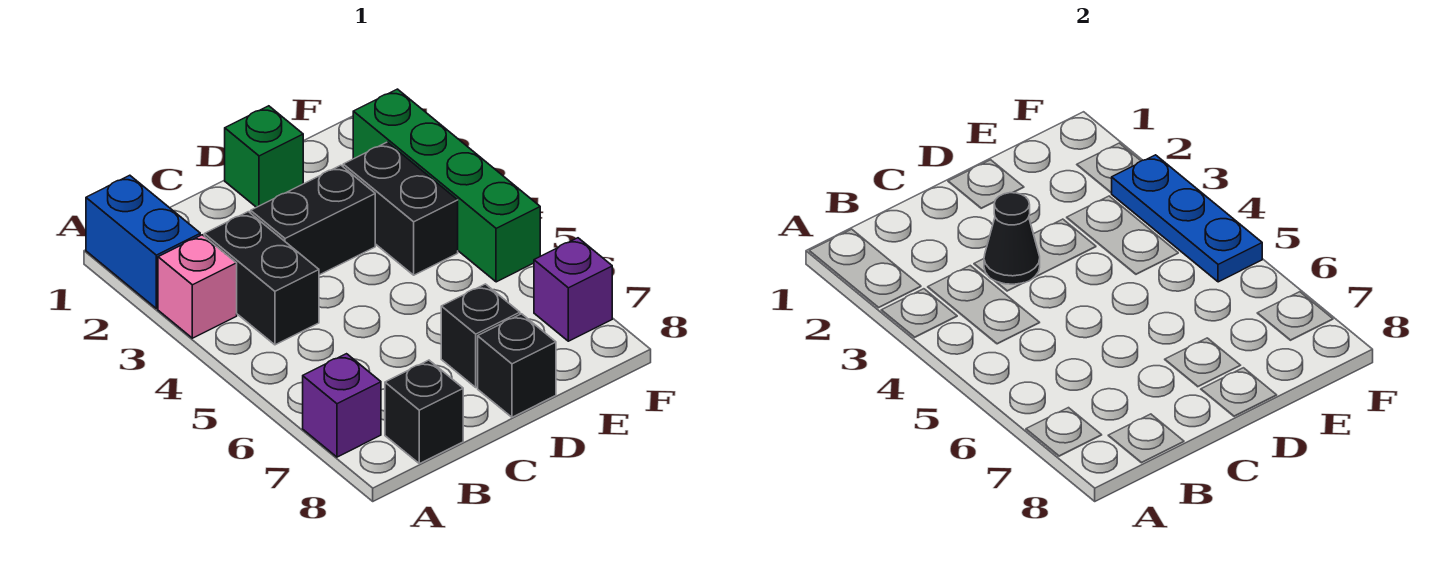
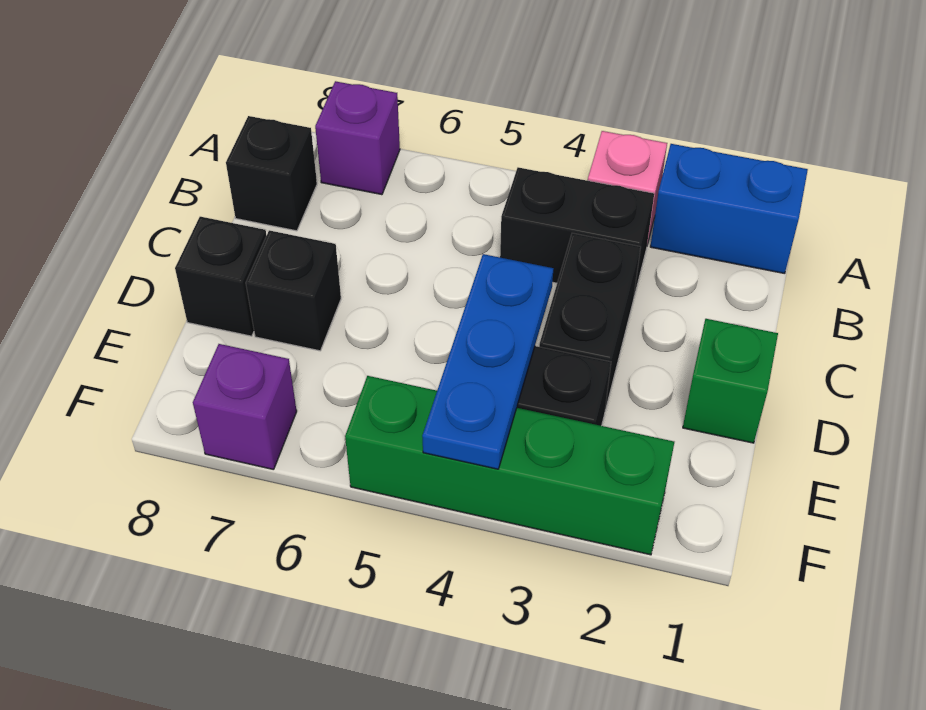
black cone C3 level 2 -> none
blue plate F3:F5 level 2 -> blue plate D4:F4 level 2

